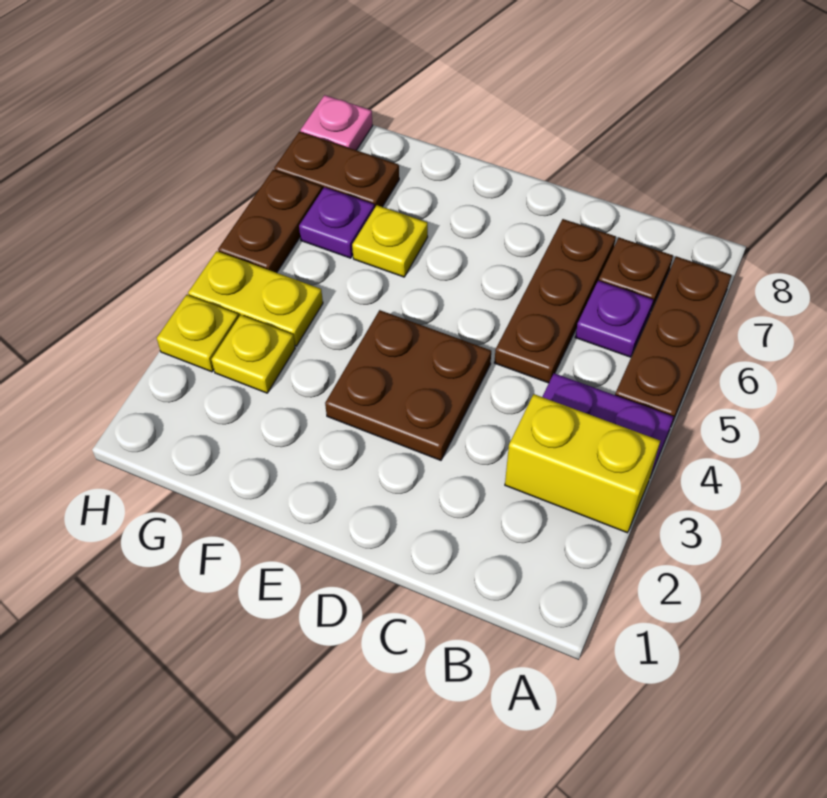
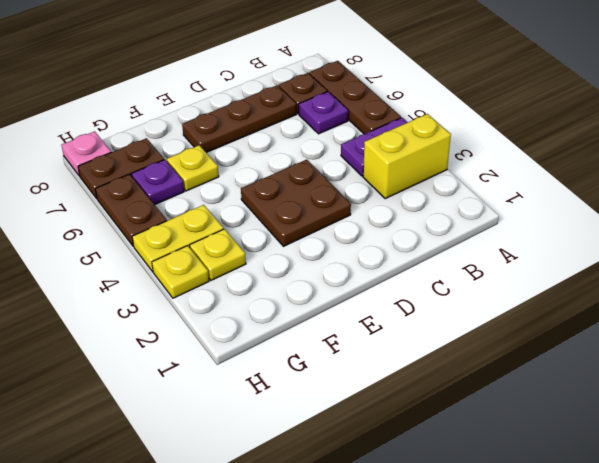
brown plate C5:C7 level 1 -> brown plate C7:E7 level 1

